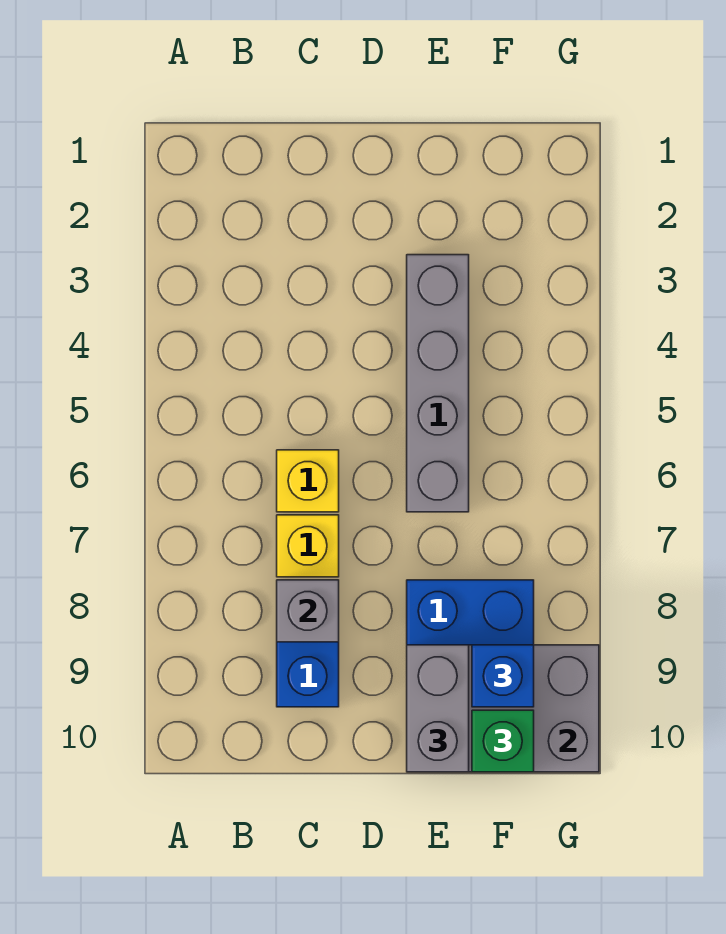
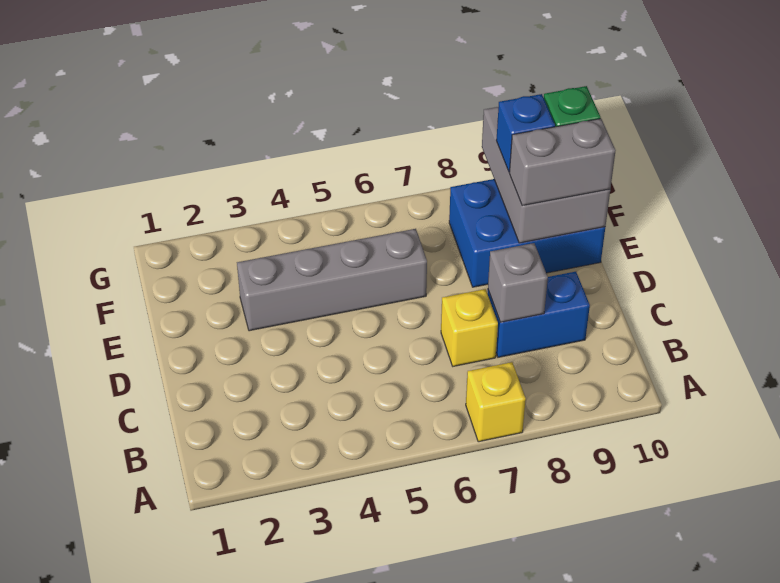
yellow brick C6 level 1 -> yellow brick A7 level 1

